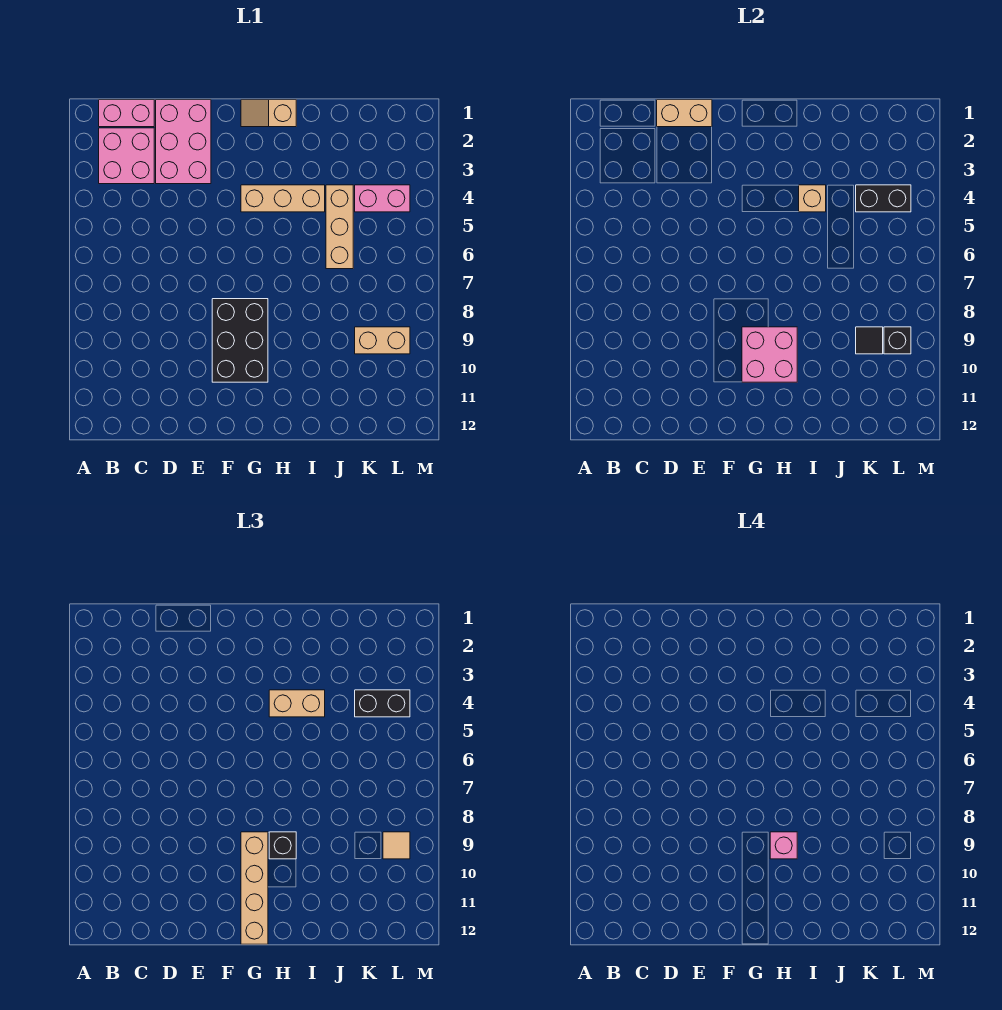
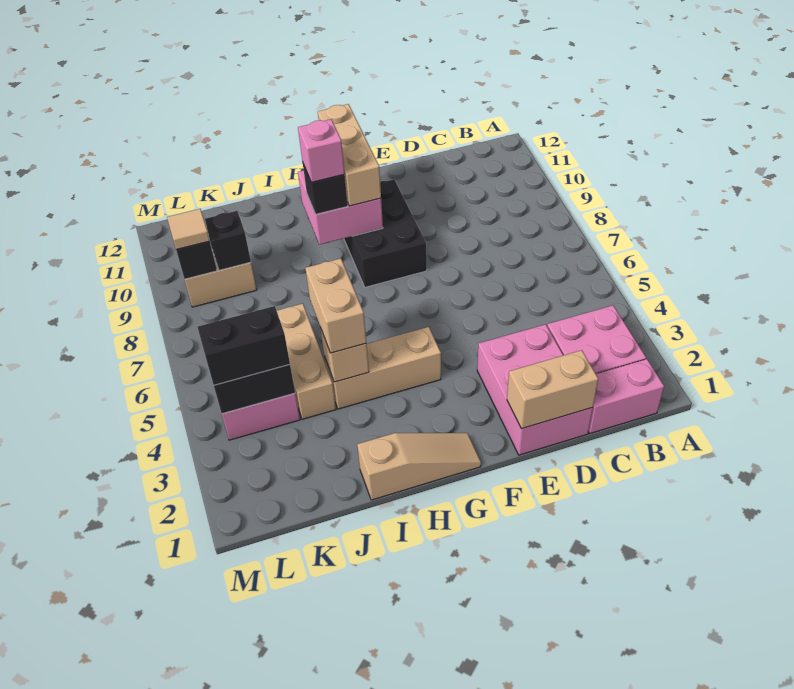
tan slope G1:H1 level 1 top H -> tan slope G1:I1 level 1 top I
tan brick G9:G12 level 3 -> tan brick G9:G11 level 3
tan brick H4:I4 level 3 -> tan brick I4:I5 level 3
black tile K9 level 2 -> black brick K9 level 2

